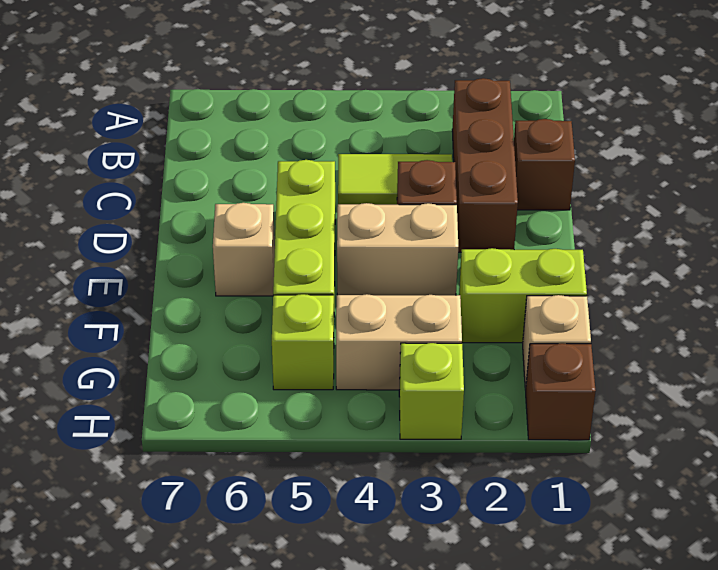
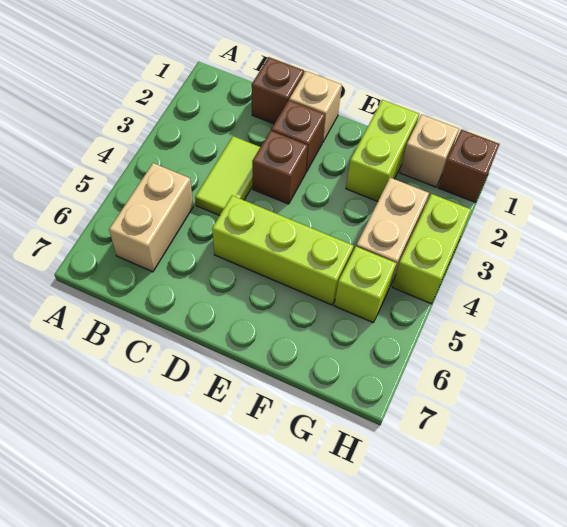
brown brick B2:D2 level 1 -> brown brick D2 level 1
tan brick E3:E4 level 1 -> tan brick B5:B6 level 1
tan brick E6 level 1 -> tan brick D1 level 1
lime brick H3 level 1 -> lime brick H3:H4 level 1

